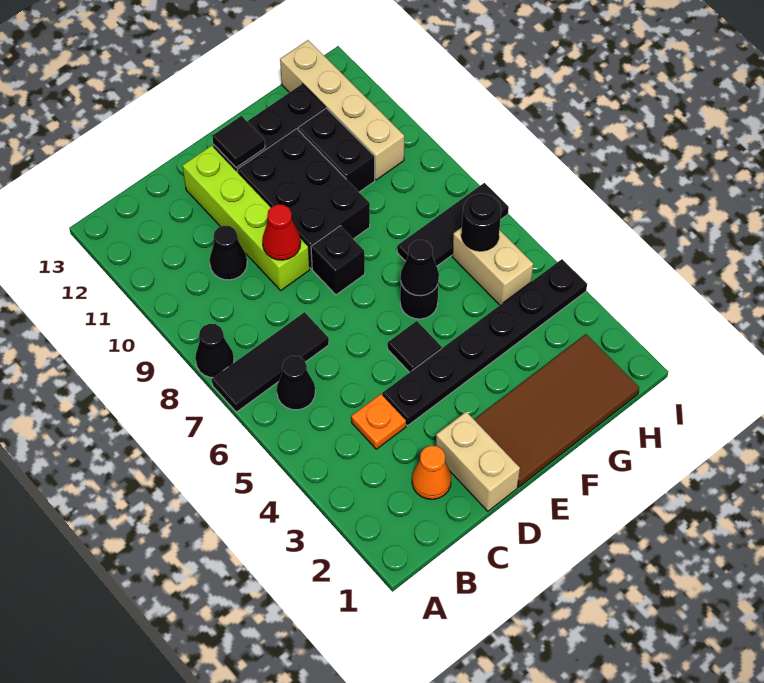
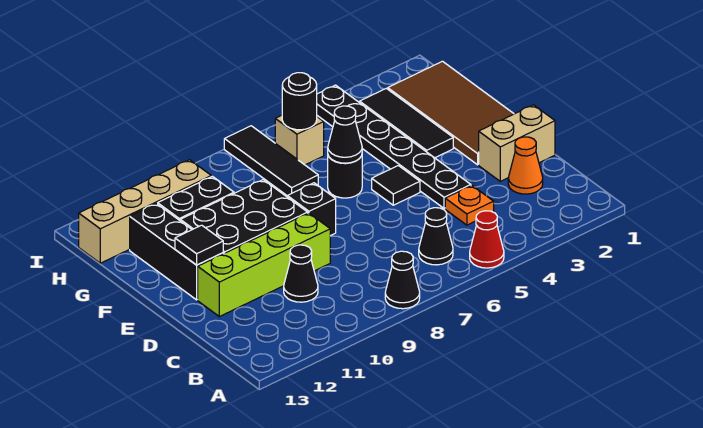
black tile A7:C7 level 1 -> black tile F3:H3 level 1
red cone D9 level 2 -> red cone A5 level 1
tan brick H5:H6 level 1 -> tan brick H6 level 1

